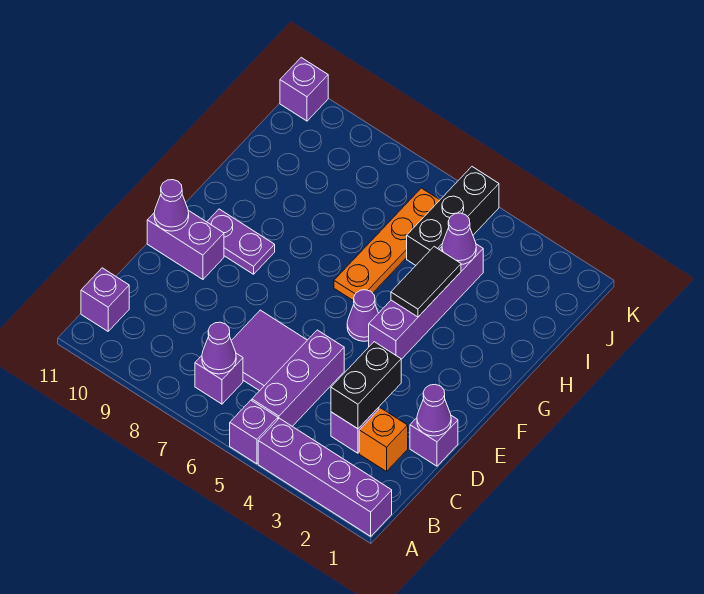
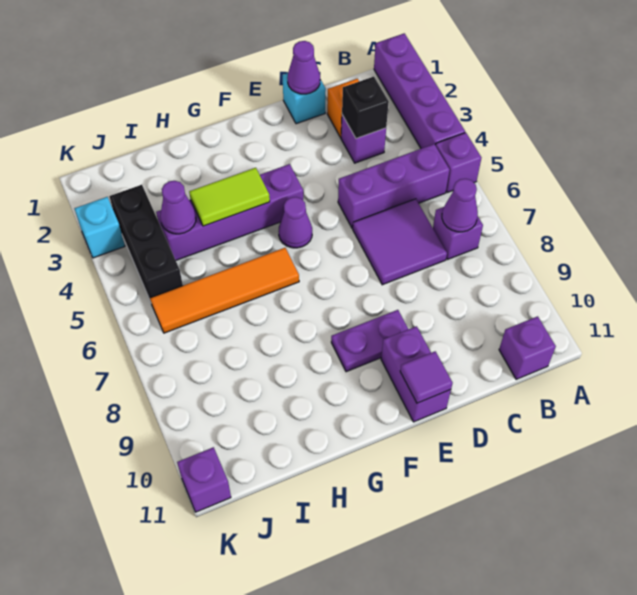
black brick C3:D3 level 2 -> black brick C3 level 2
purple brick D1 level 1 -> cyan brick D1 level 1
purple cone E11 level 2 -> purple tile E11 level 2
purple plate F9:F10 level 1 -> purple plate E9:F9 level 1
black tile G4:H4 level 2 -> lime tile G4:H4 level 2
orange plate G6:J6 level 1 -> orange tile G6:J6 level 1
black brick I5:K5 level 1 -> black brick J3:J5 level 1
none -> cyan brick K3 level 1

